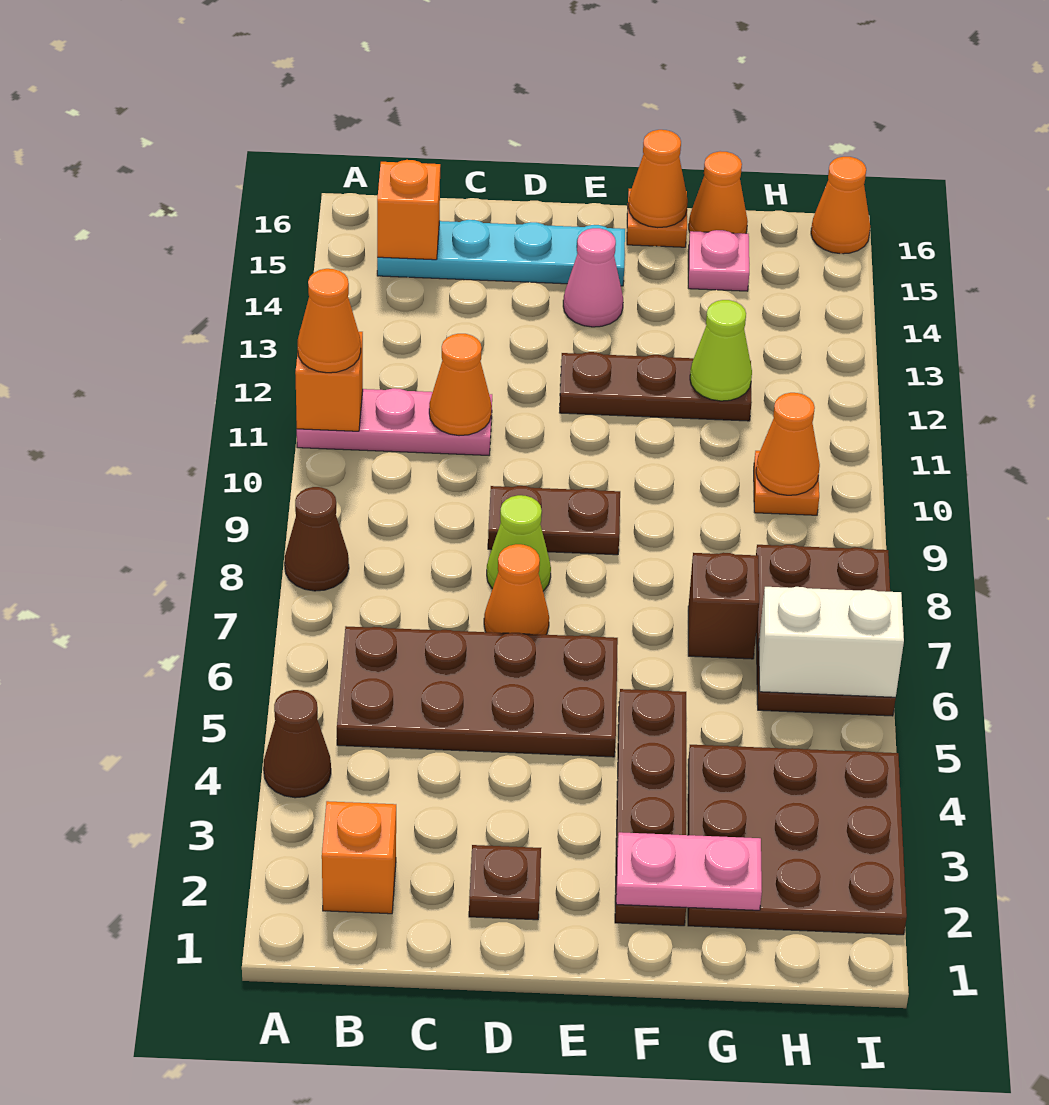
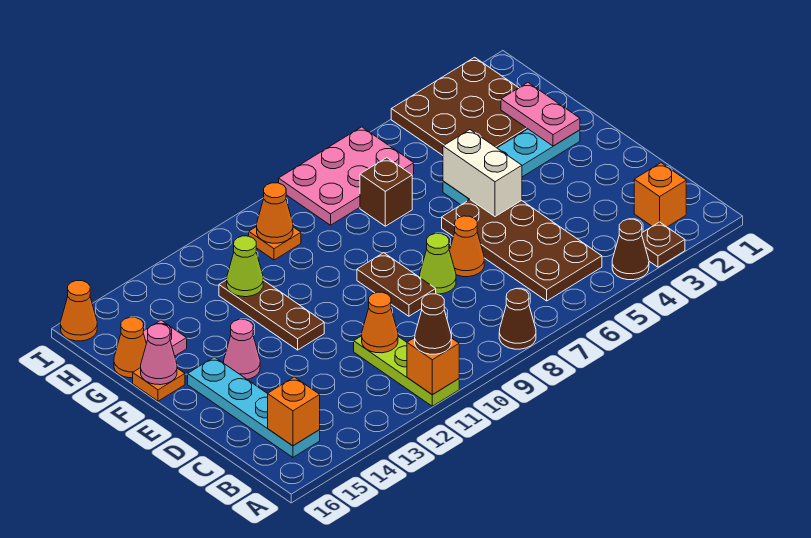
pink plate A11:C11 level 1 -> lime plate A11:C11 level 1
orange cone A11 level 3 -> brown cone A11 level 3
brown plate D2 level 1 -> brown plate A3 level 1
brown plate F2:F5 level 1 -> cyan plate F2:F5 level 1
orange cone F16 level 2 -> pink cone F16 level 2
brown plate H6:I8 level 1 -> pink plate H6:I8 level 1
white brick H6:I6 level 2 -> white brick E5:F5 level 2

